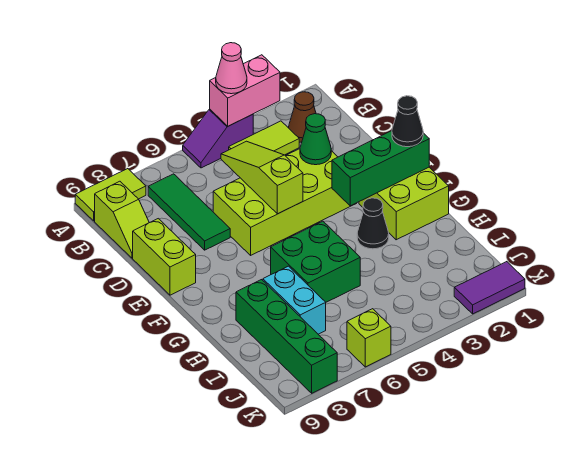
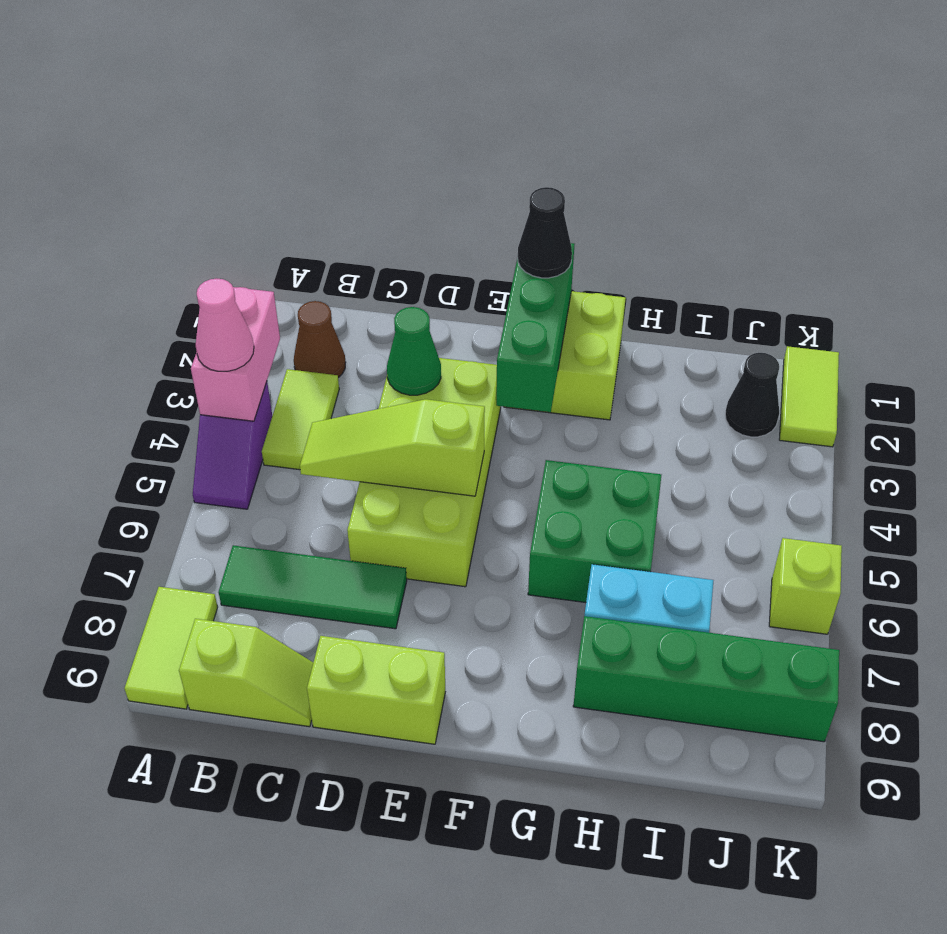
black cone G3 level 1 -> black cone J2 level 1
purple tile K1:K2 level 1 -> lime tile K1:K2 level 1

